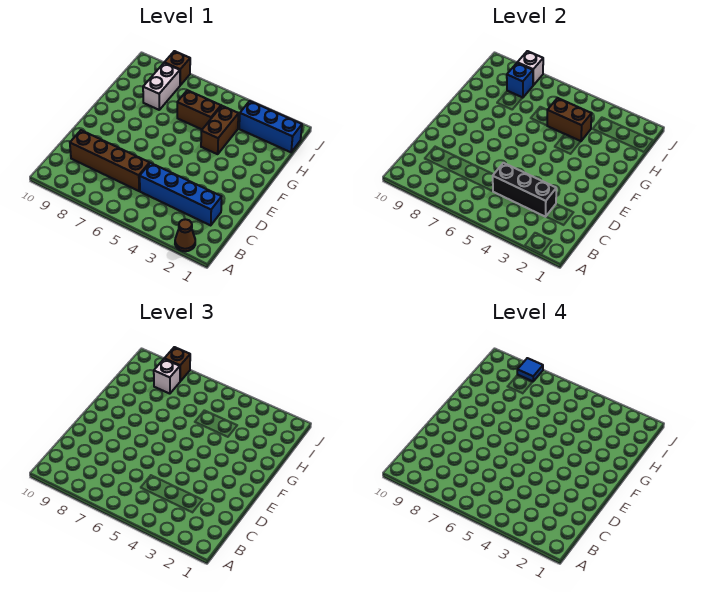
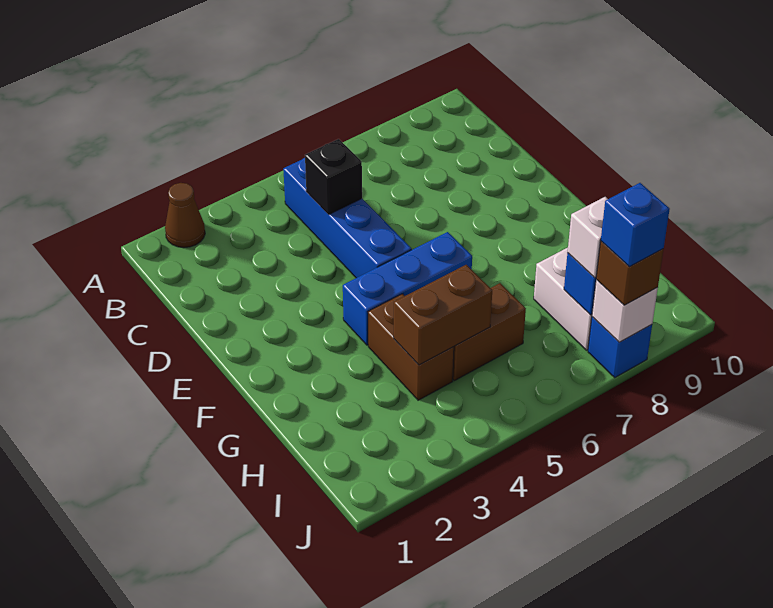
blue brick C2:C5 level 1 -> blue brick B5:E5 level 1
black brick C3:C5 level 2 -> black brick C5 level 2
brown brick C6:C9 level 1 -> none
blue brick I1:I3 level 1 -> blue brick F4:F6 level 1
brown brick J8 level 1 -> blue brick J8 level 1
blue tile J8 level 4 -> blue brick J8 level 4

